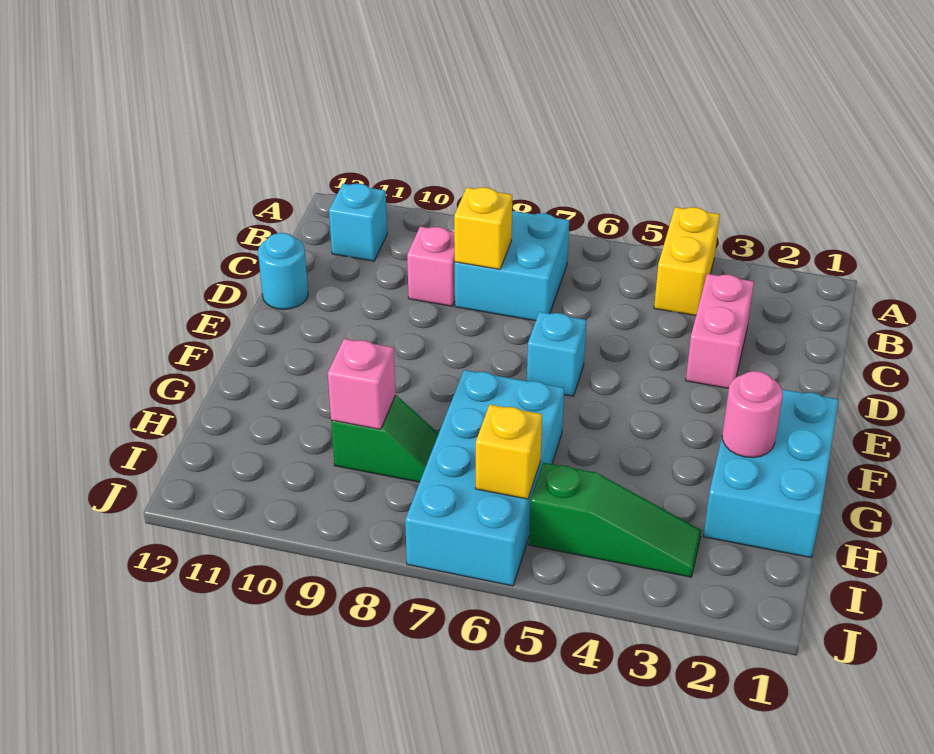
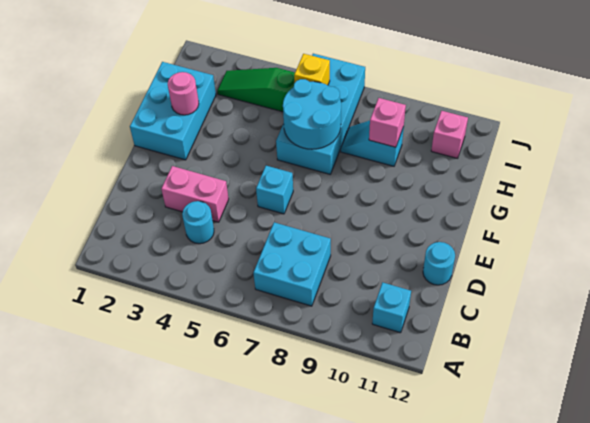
yellow brick A4:B4 level 1 -> none
pink brick C3:D3 level 1 -> pink brick D3:D4 level 1
none -> cyan round brick C4 level 1
yellow brick C8 level 2 -> none
pink brick C9 level 1 -> pink brick I11 level 1
none -> cyan round brick G6:H7 level 2
green slope H8:H9 level 1 top 9 -> cyan slope H8:H9 level 1 top 9

